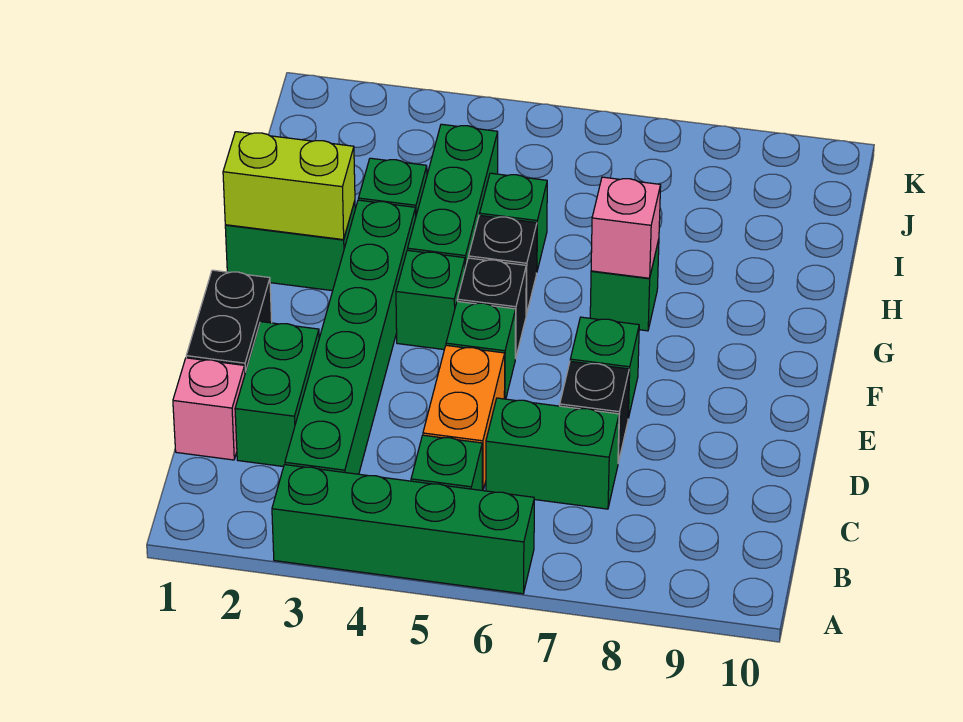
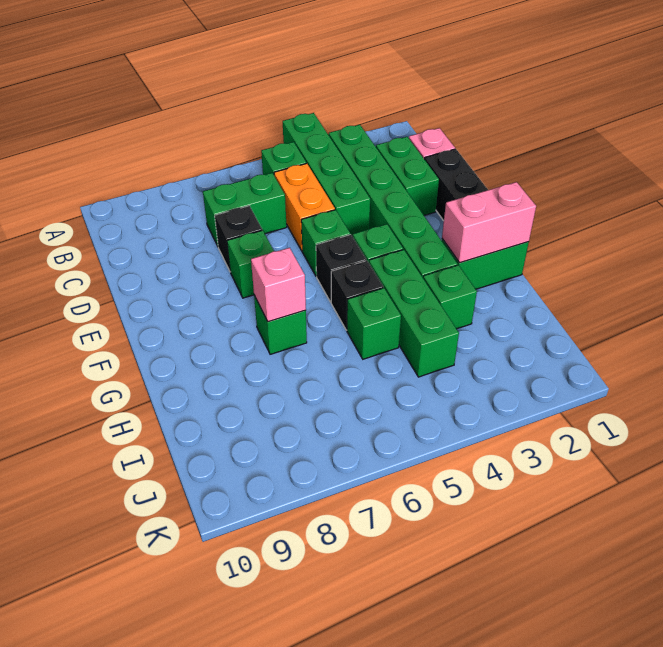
green brick A3:A6 level 1 -> green brick A4:D4 level 1
lime brick G1:G2 level 2 -> pink brick G1:G2 level 2

